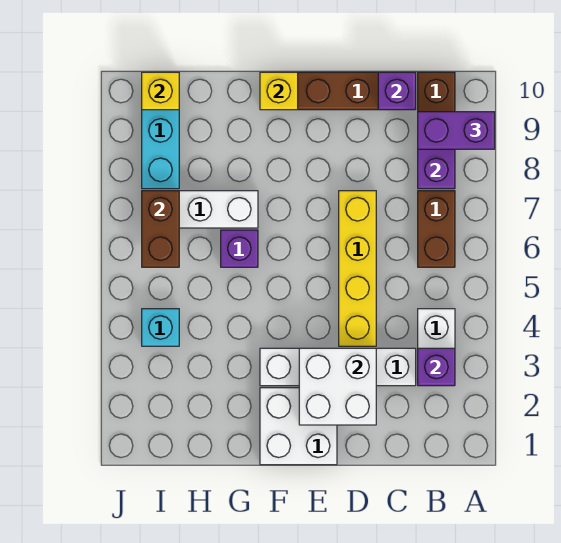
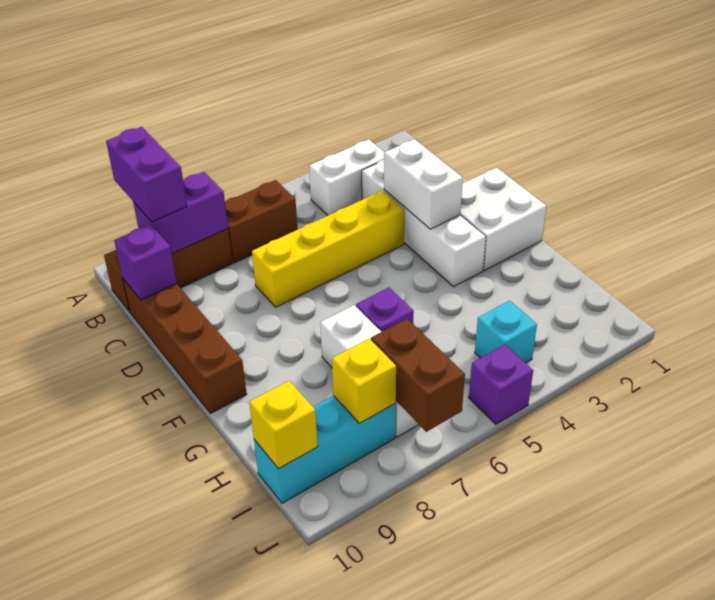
purple brick B3 level 2 -> purple brick J5 level 1
white brick D2:E3 level 2 -> white brick D3:E3 level 2
yellow brick F10 level 2 -> yellow brick I8 level 2
brown brick I6:I7 level 2 -> brown brick I7:J7 level 2

